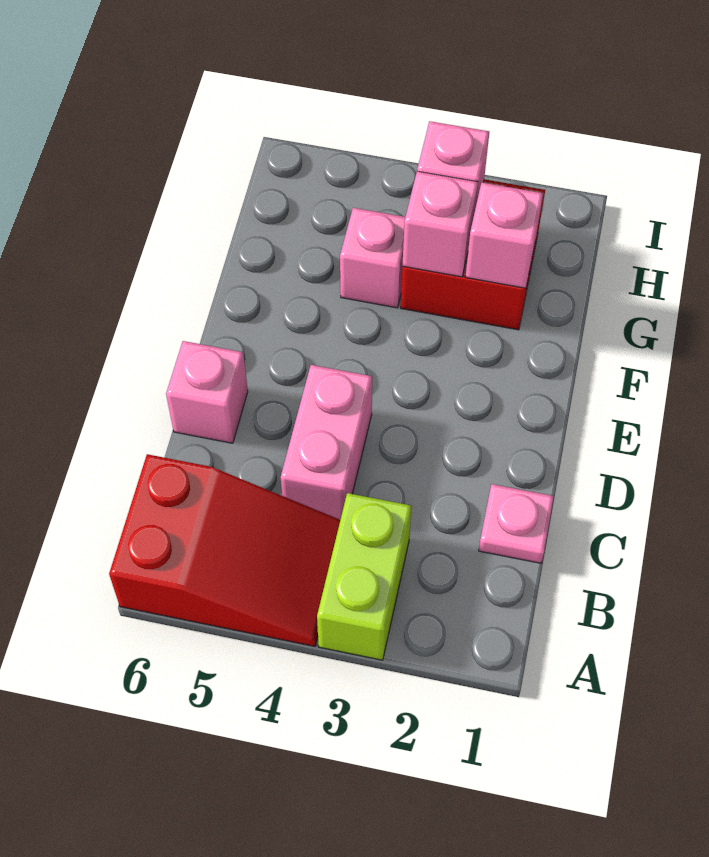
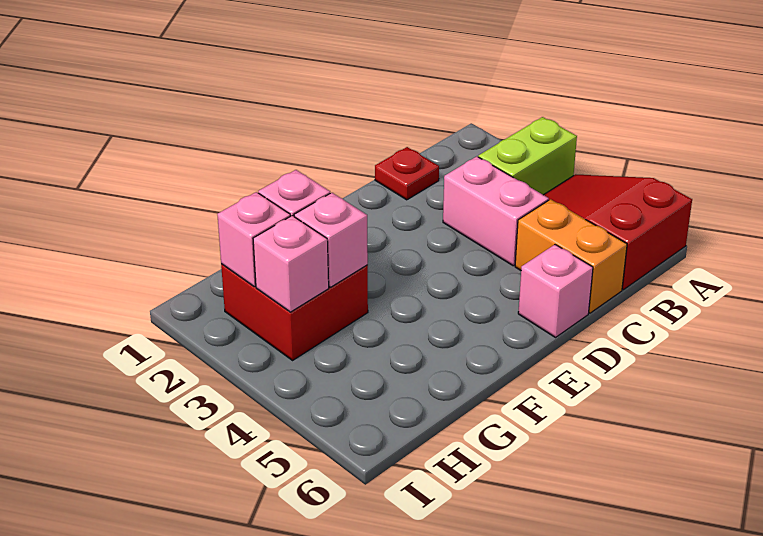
pink plate C1 level 1 -> red plate C1 level 1
pink brick C4:D4 level 1 -> pink brick C3:C4 level 1
none -> orange brick C5:C6 level 1
pink brick G4 level 1 -> pink brick H2 level 2

